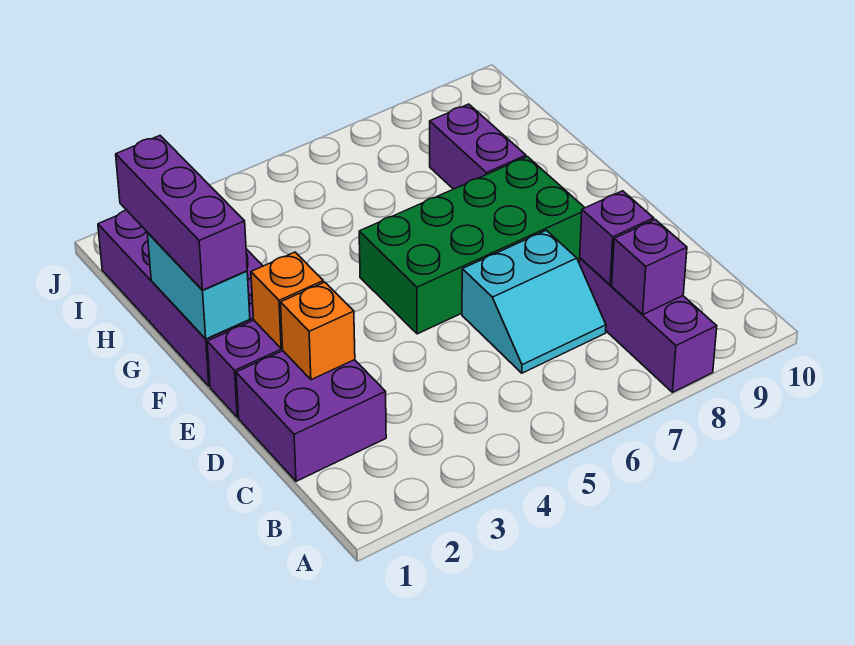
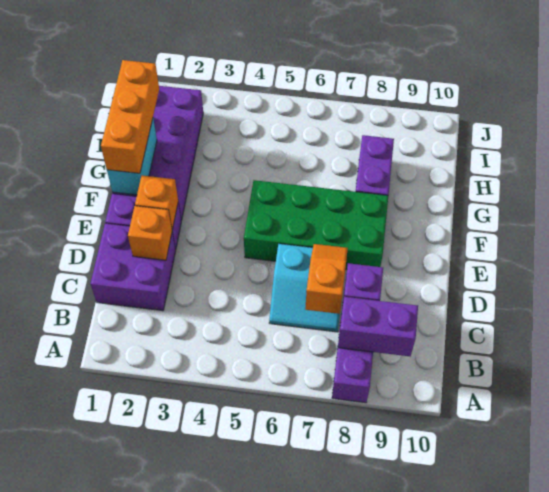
purple brick B8 level 2 -> purple brick B8:B9 level 2
none -> orange slope C7:D7 level 2 top C
purple brick F1:H1 level 3 -> orange brick F1:H1 level 3

